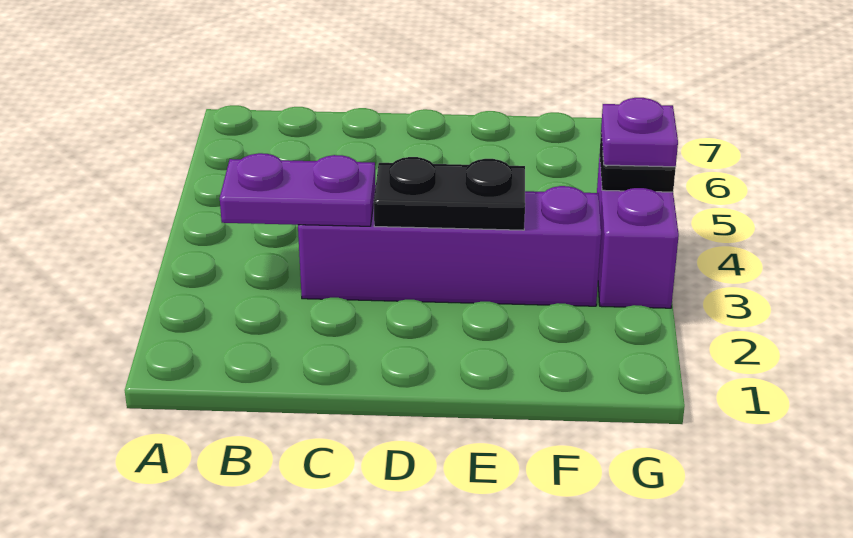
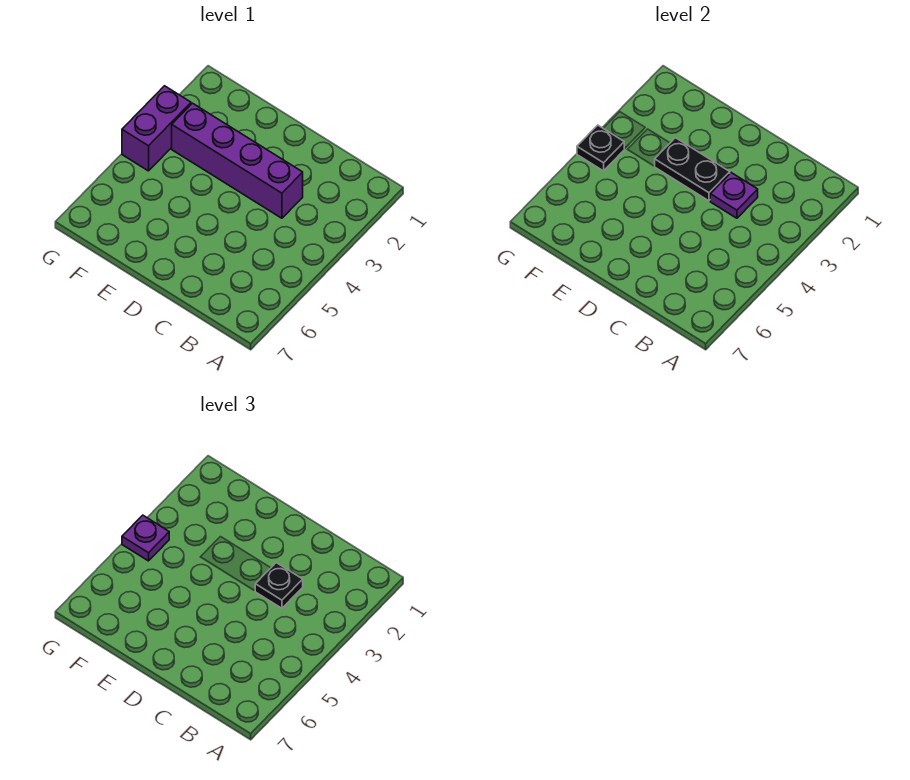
purple plate B3:C3 level 2 -> purple plate C3 level 2
none -> black plate C3 level 3

